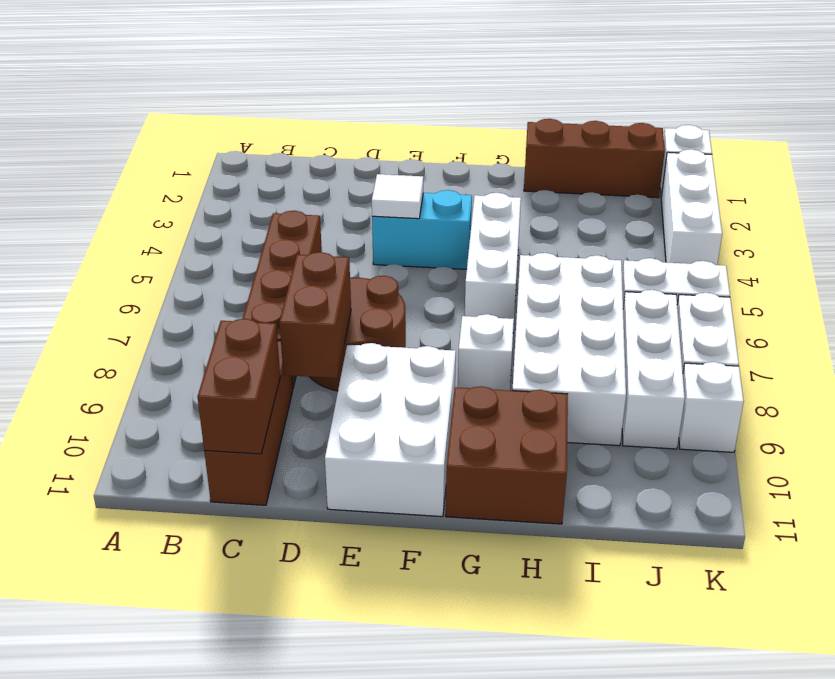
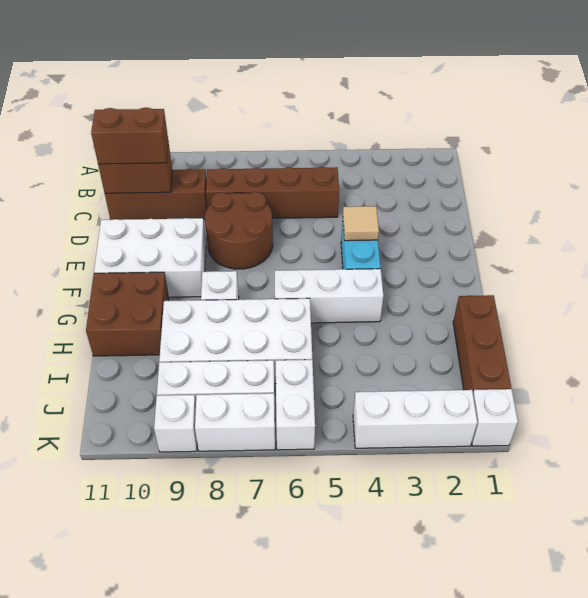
brown brick D8:D9 level 2 -> brown brick C10:C11 level 3
white tile E4 level 2 -> tan tile E4 level 2

